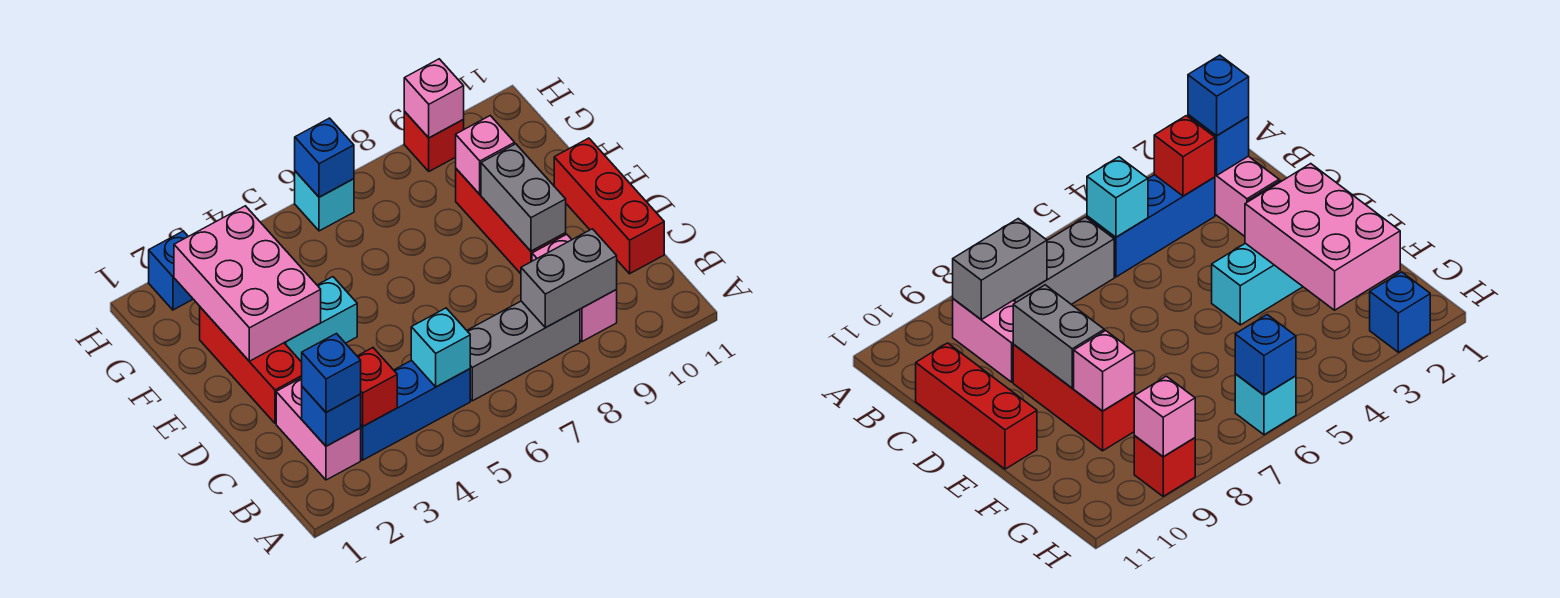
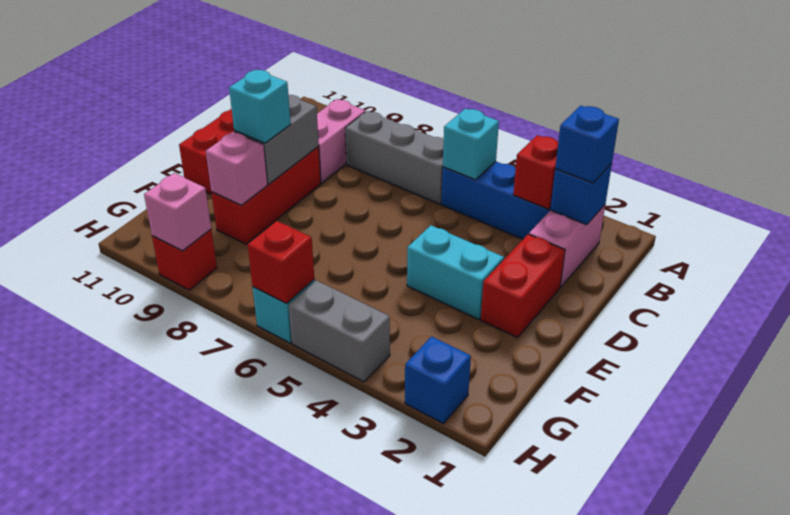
grey brick B8:B9 level 2 -> grey brick H4:H5 level 1
red brick D2:F2 level 1 -> red brick D2:E2 level 1
pink brick E2:G3 level 2 -> none
none -> cyan brick E9 level 3
blue brick H6 level 2 -> red brick H6 level 2

